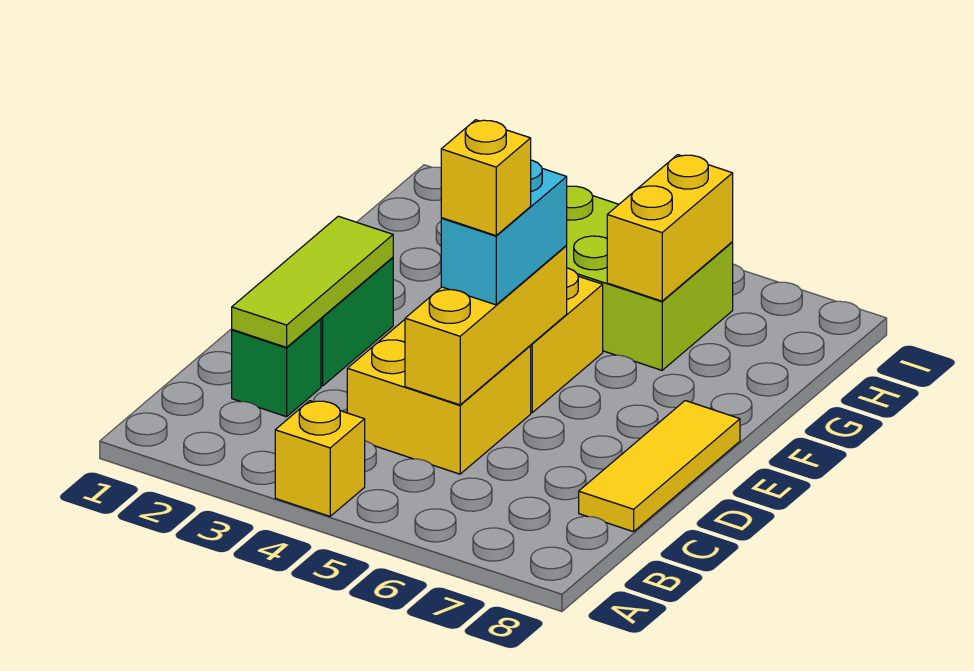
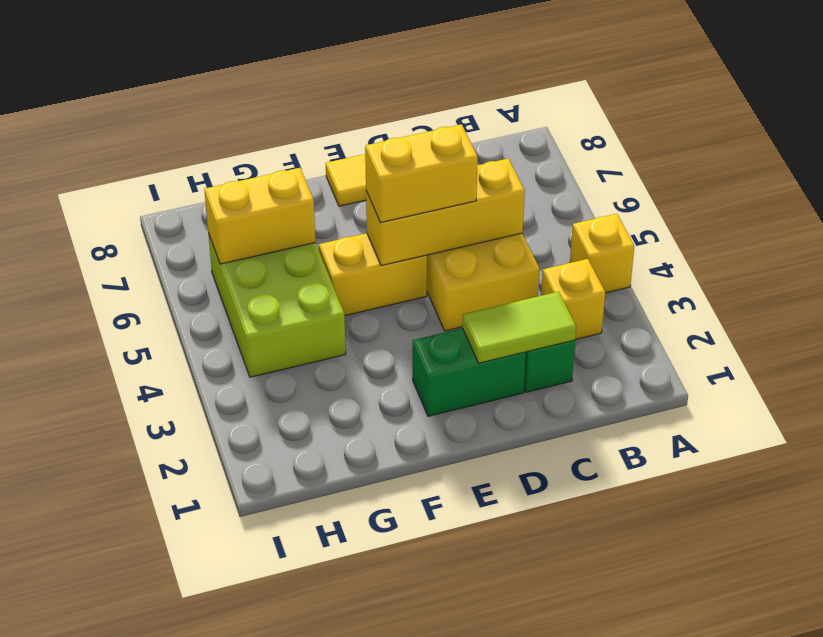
lime tile C2:E2 level 2 -> lime tile C2:D2 level 2
cyan brick D5:E5 level 3 -> yellow brick D5:E5 level 3
yellow brick D5 level 4 -> yellow brick B3 level 1

